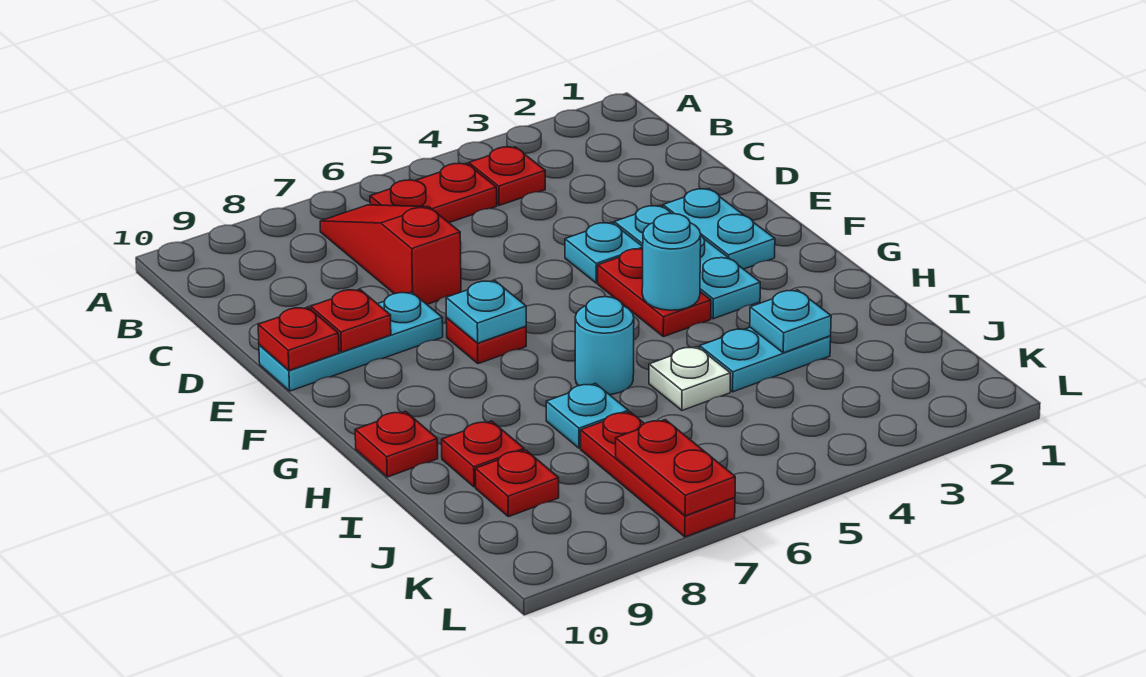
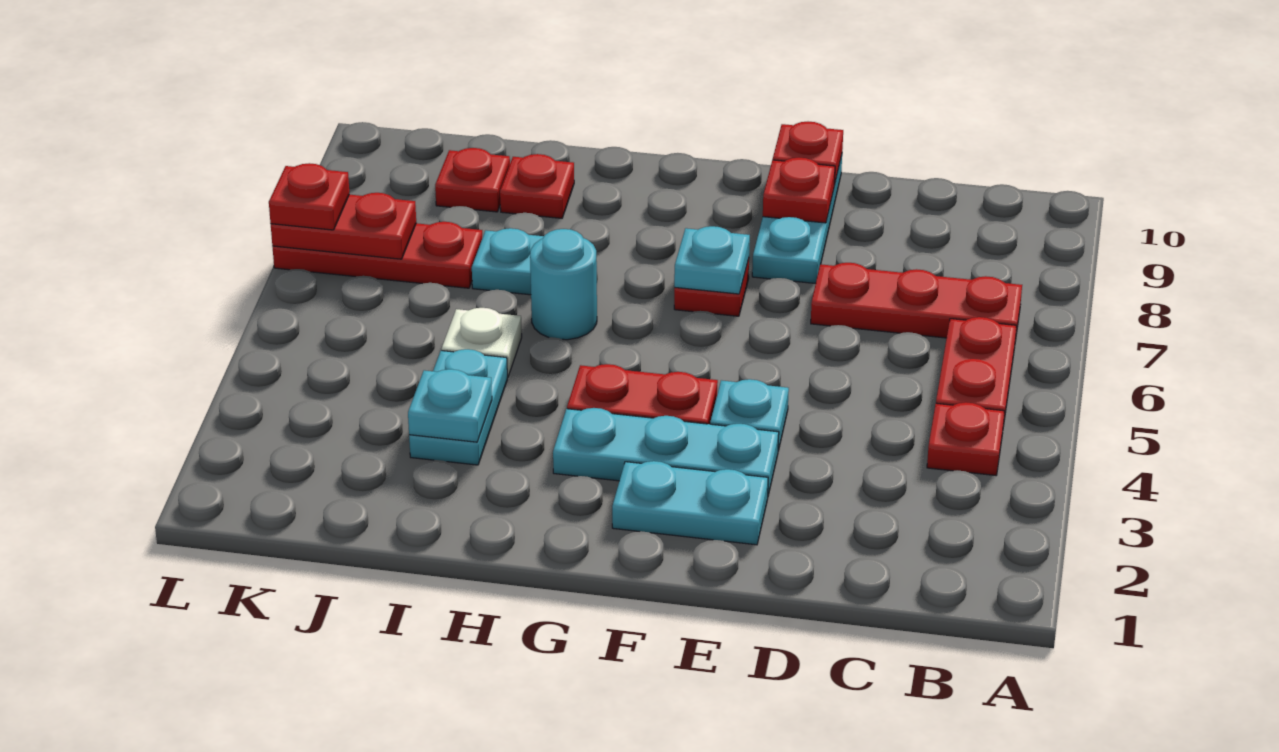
red slope B7:D7 level 1 top D -> red plate B7:D7 level 1
cyan round brick G4 level 2 -> none
red plate H10 level 1 -> red plate L7 level 3

